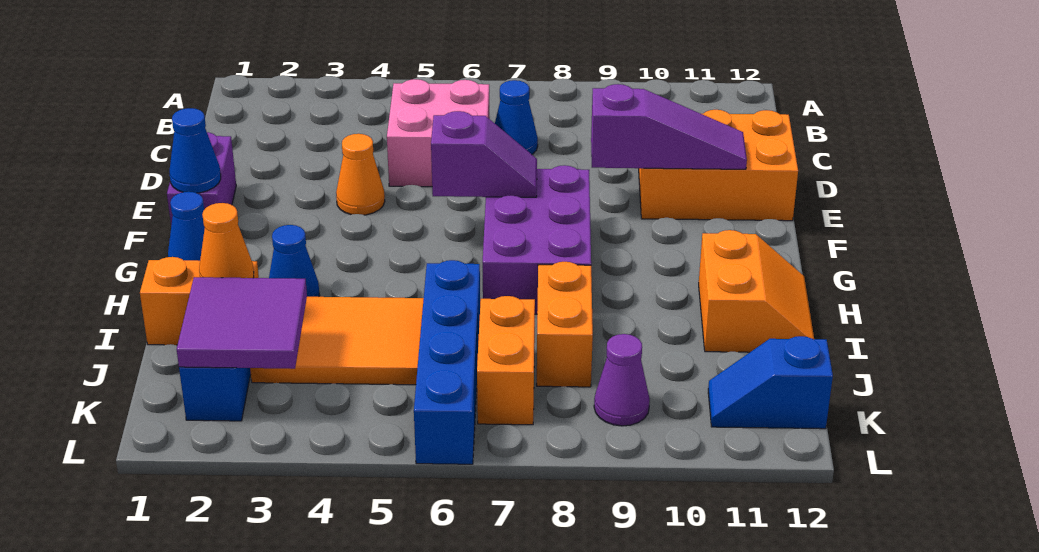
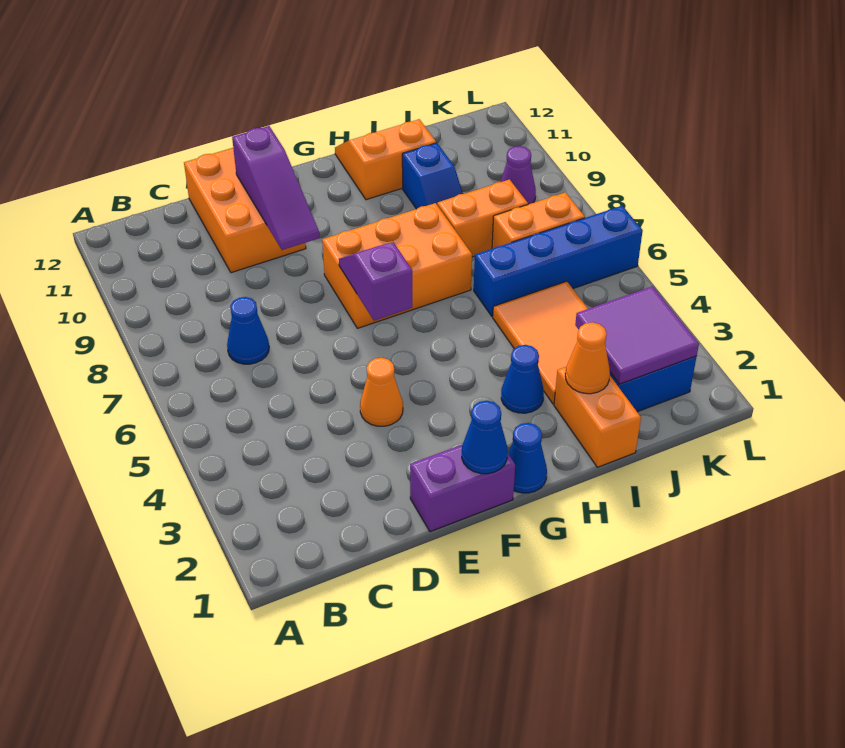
pink brick C5:D6 level 1 -> none
purple slope E9:E11 level 2 top 9 -> purple slope E9:E11 level 2 top 11
purple brick F7:H8 level 1 -> orange brick F7:H8 level 1
blue slope K11:K12 level 1 top 12 -> blue slope I9:I10 level 1 top 10

